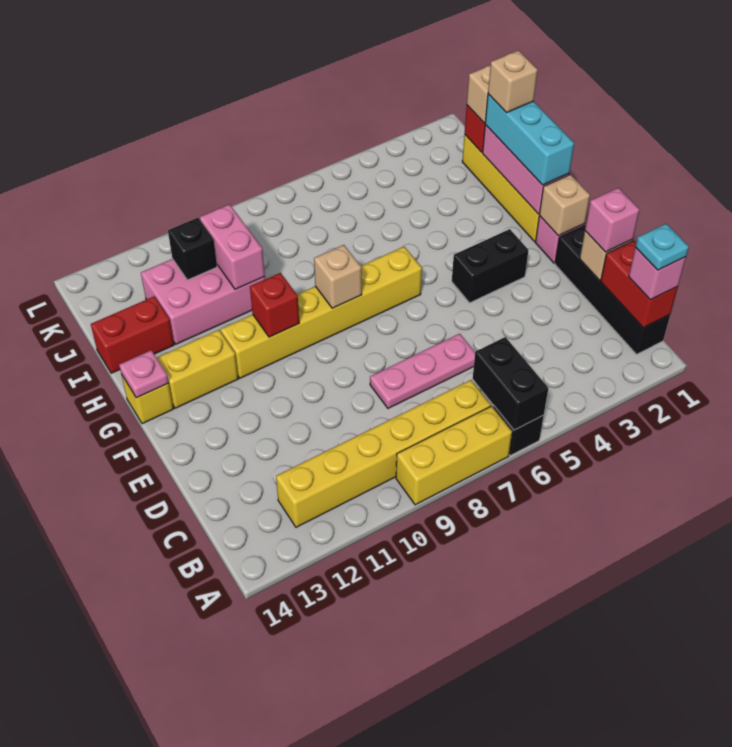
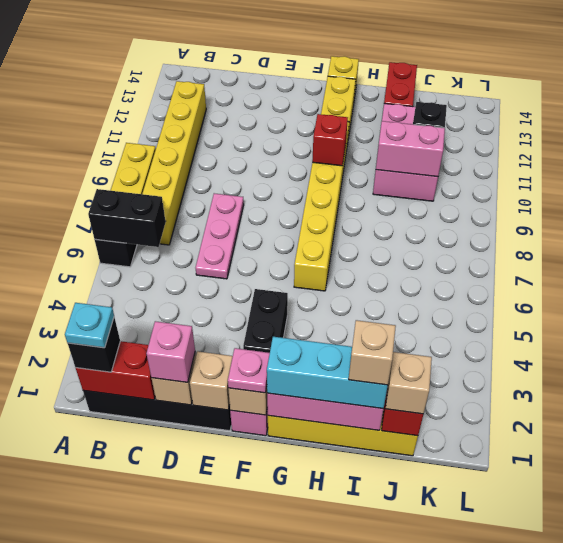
pink brick B1 level 3 -> black brick B1 level 3
tan brick G8 level 2 -> tan brick E1 level 2
pink plate G14 level 2 -> pink plate F1 level 3

